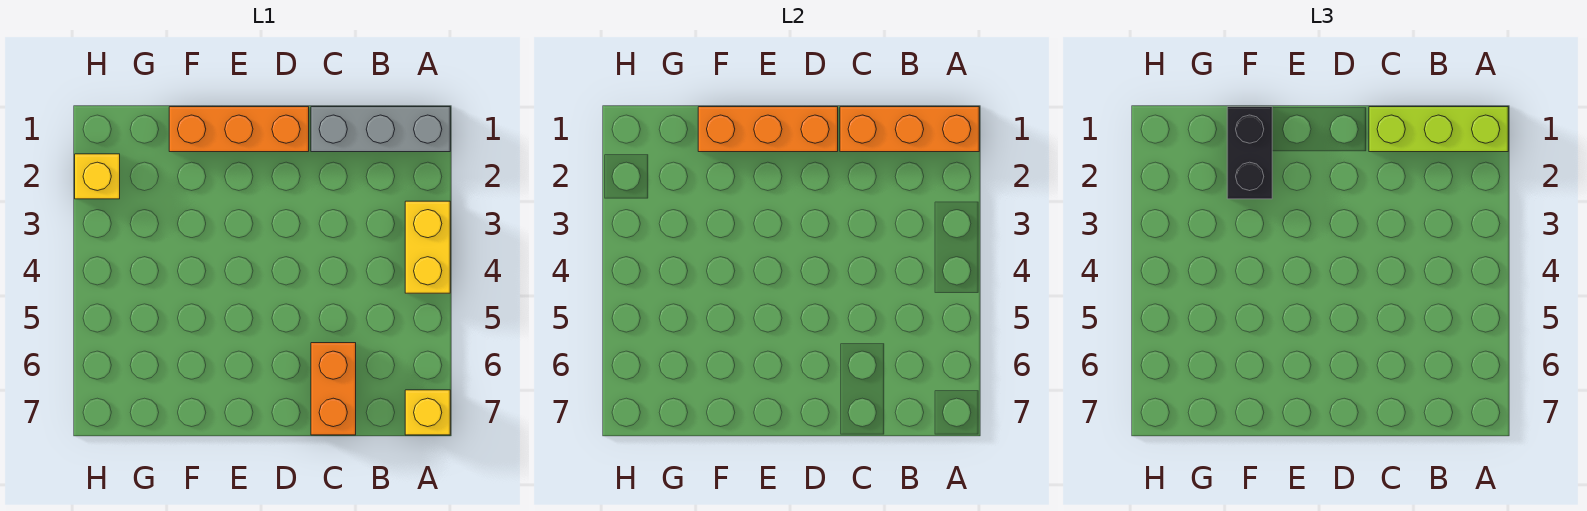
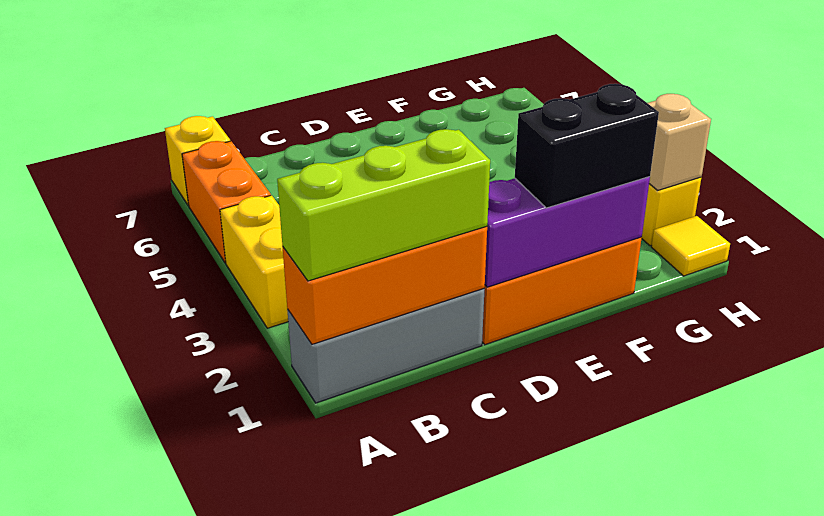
orange brick C6:C7 level 1 -> orange brick A5:A6 level 1
orange brick D1:F1 level 2 -> purple brick D1:F1 level 2
black brick F1:F2 level 3 -> black brick E1:F1 level 3
none -> yellow tile H1 level 1
none -> tan brick H2 level 2

